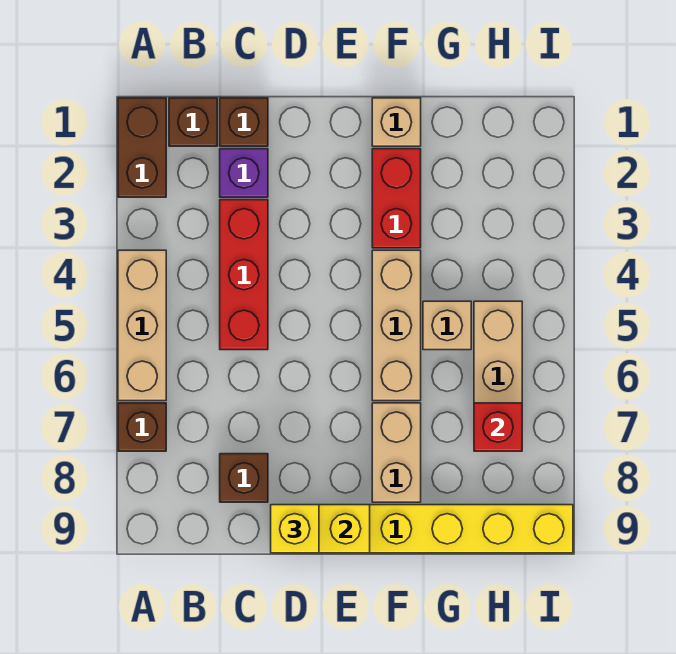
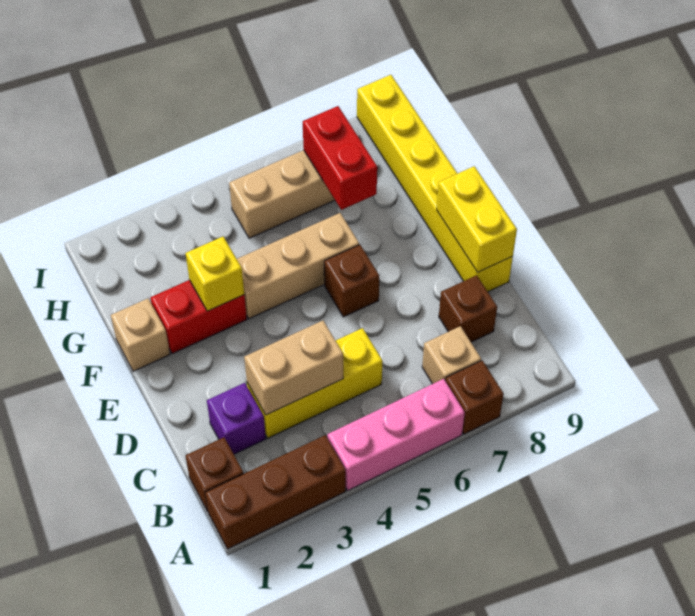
brown brick A1:A2 level 1 -> brown brick A1:A3 level 1
tan brick A4:A6 level 1 -> pink brick A4:A6 level 1
brown brick C1 level 1 -> brown brick E6 level 1
red brick C3:C5 level 1 -> yellow brick C3:C5 level 1
yellow brick D9 level 3 -> yellow brick F3 level 2
tan brick F7:F8 level 1 -> tan brick C3:C4 level 2
tan brick G5 level 1 -> tan brick B7 level 1
red brick H7 level 2 -> red brick G7:H7 level 2

